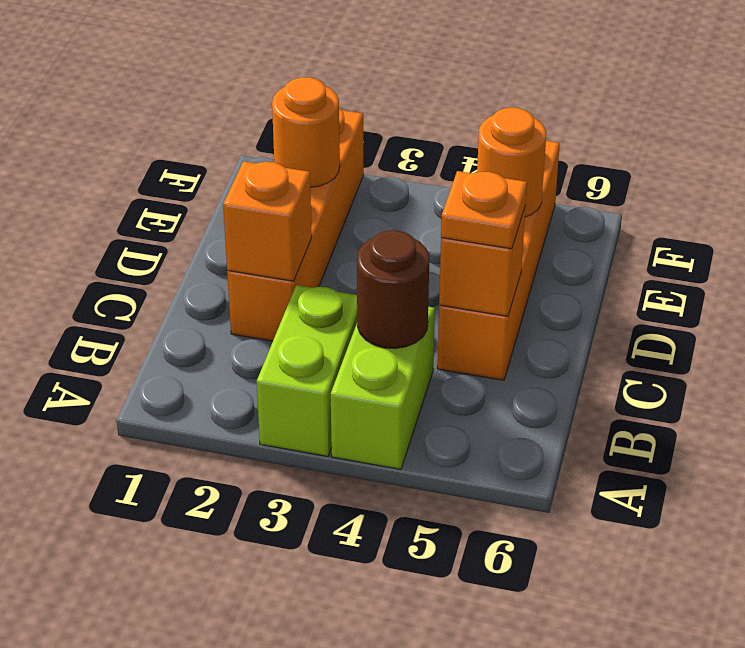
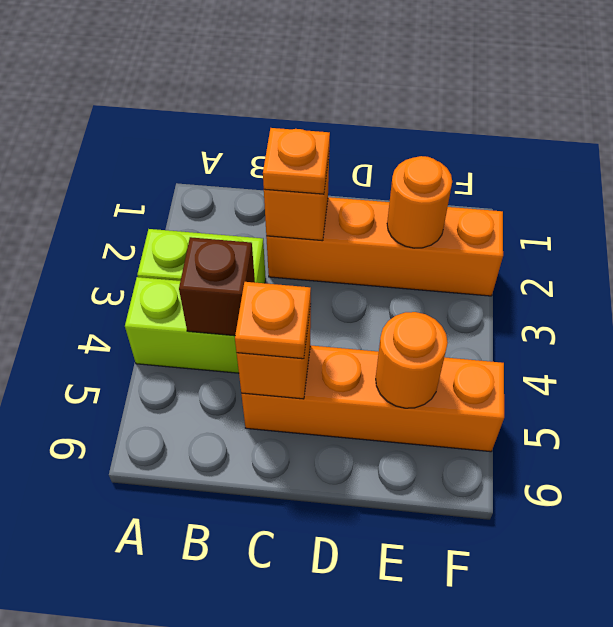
brown round brick B4 level 2 -> brown brick B4 level 2
none -> orange plate C2 level 3

